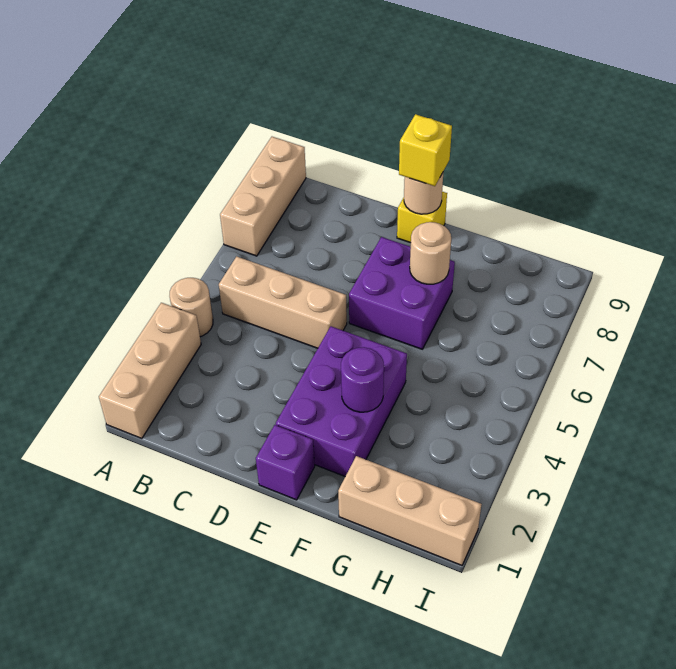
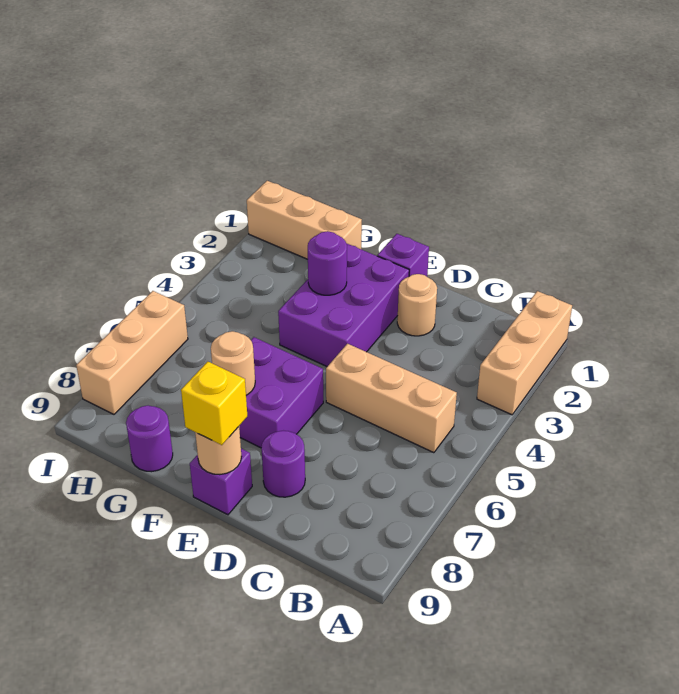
tan round brick A4 level 1 -> tan round brick D2 level 1
tan brick A7:A9 level 1 -> tan brick I6:I8 level 1
none -> purple round brick D8 level 1
yellow brick E9 level 1 -> purple brick E9 level 1
none -> purple round brick G9 level 1

